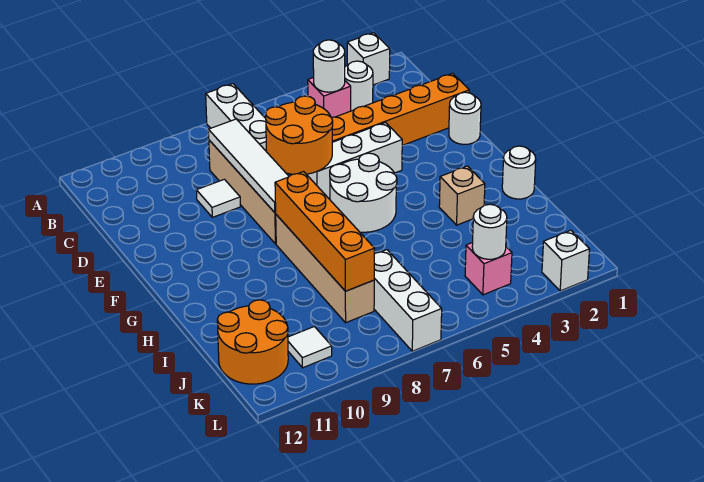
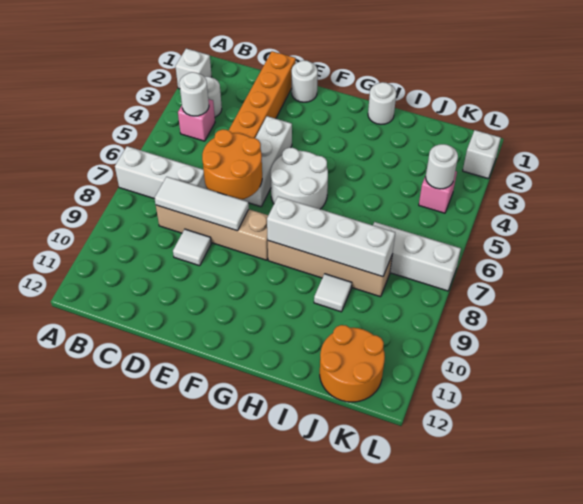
white tile C8:F8 level 2 -> white tile C8:E8 level 2
orange brick G8:J8 level 2 -> white brick G8:J8 level 2
tan brick H3 level 1 -> none
white tile K10 level 1 -> white tile I9 level 1

